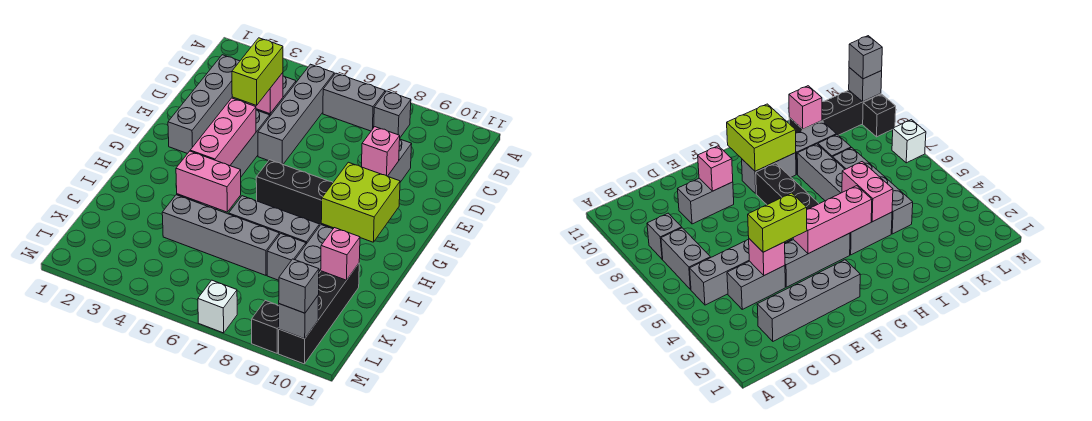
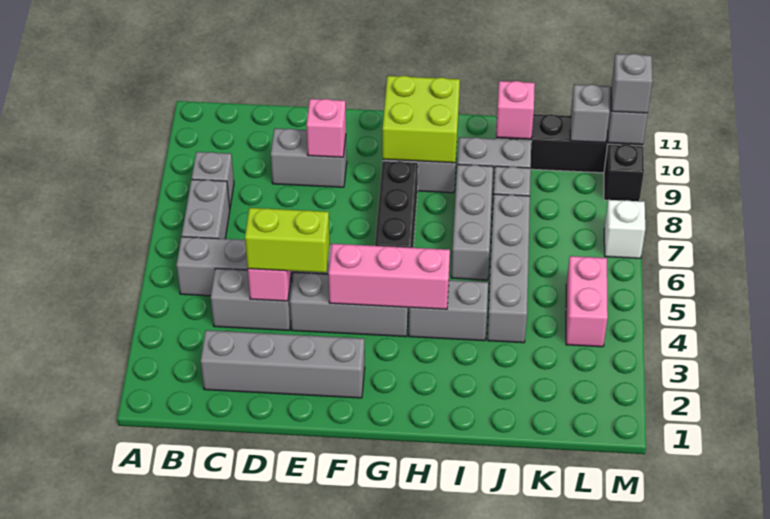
pink brick I4:I5 level 2 -> pink brick L4:L5 level 1
none -> grey brick L10 level 2

